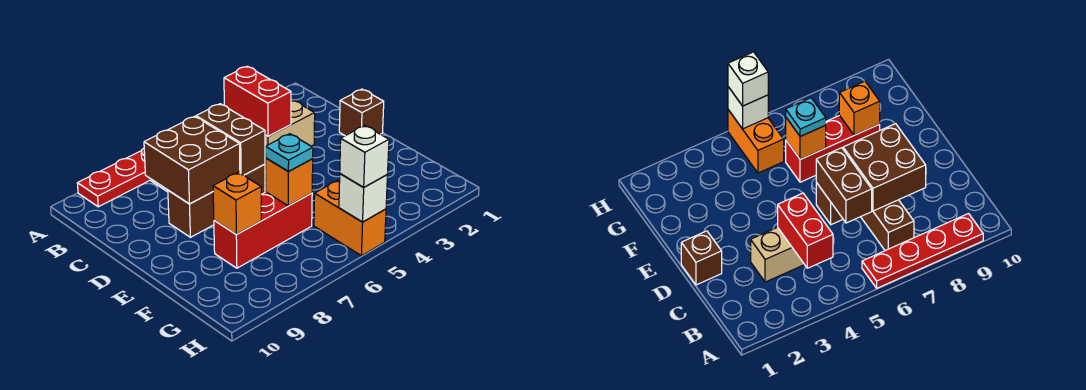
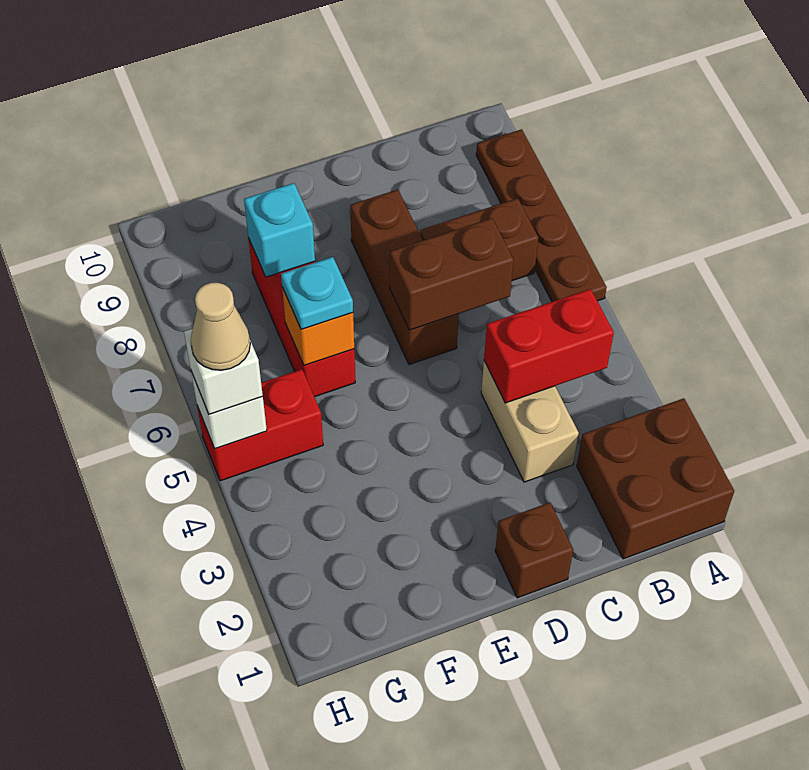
red plate A6:A9 level 1 -> brown plate A6:A9 level 1
brown brick C7:D8 level 2 -> brown brick A1:B2 level 1
orange brick F8 level 2 -> cyan brick F8 level 2
orange brick G5:H5 level 1 -> red brick G5:H5 level 1
none -> tan cone H5 level 4

